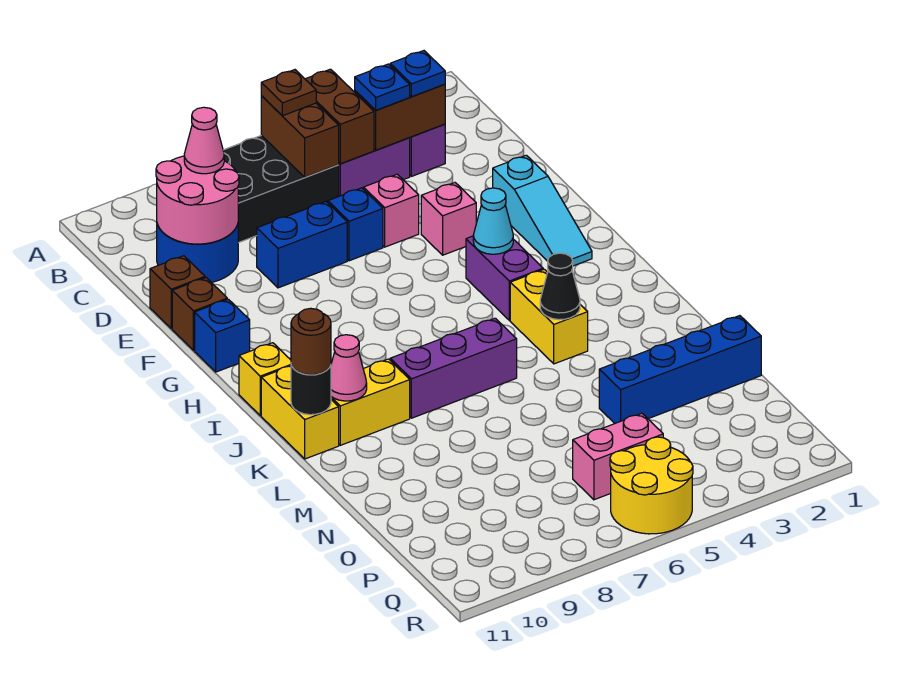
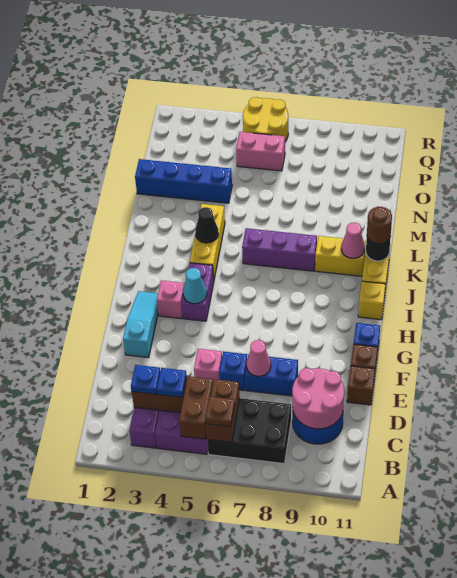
pink cone C9 level 3 -> pink cone E7 level 2
pink brick F4 level 1 -> pink brick H3 level 1
yellow brick J4:K4 level 1 -> yellow brick J4:L4 level 1

